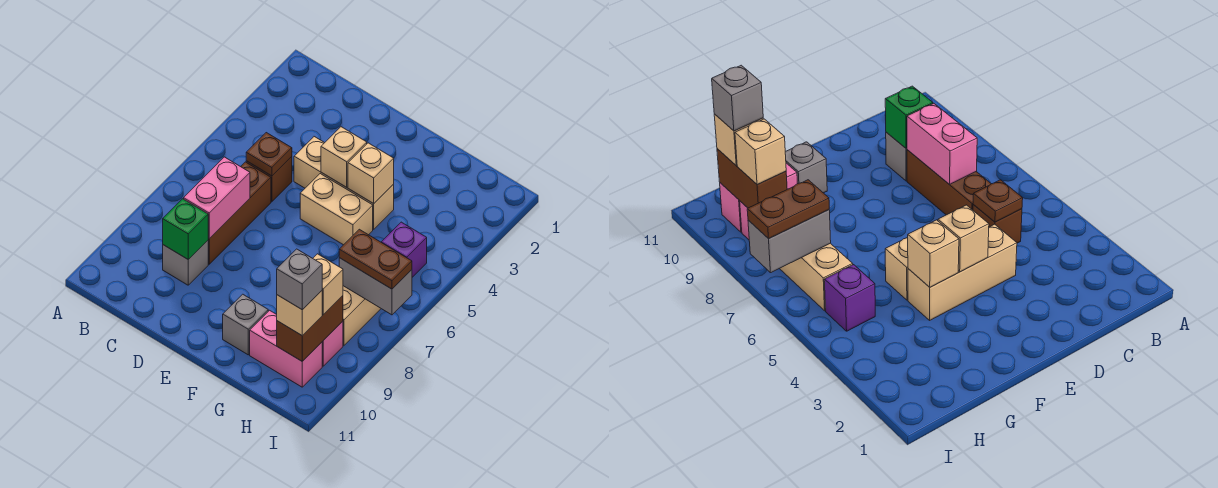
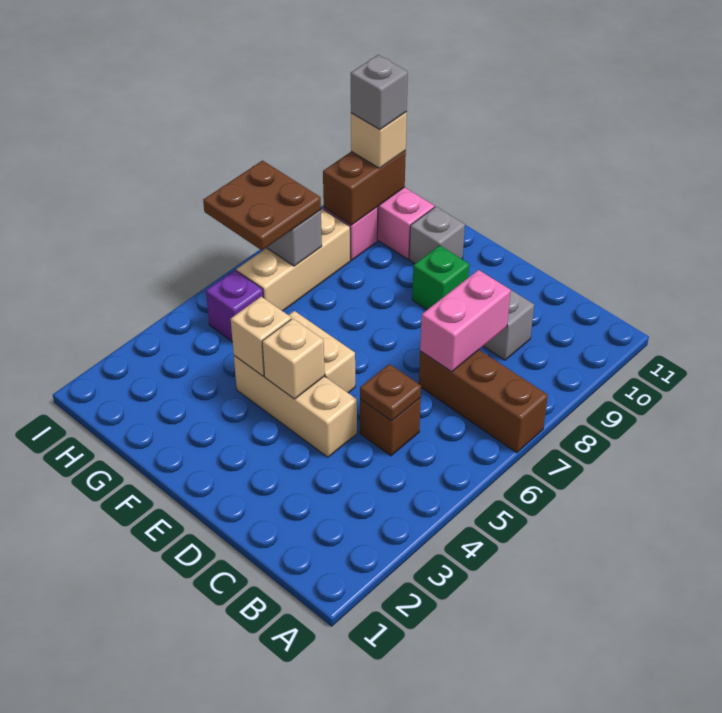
brown brick C6:C8 level 1 -> brown brick A7:C7 level 1
green brick C9 level 2 -> green brick E9 level 1
brown plate H7:I7 level 3 -> brown plate H6:I7 level 3
tan brick H9 level 3 -> none

